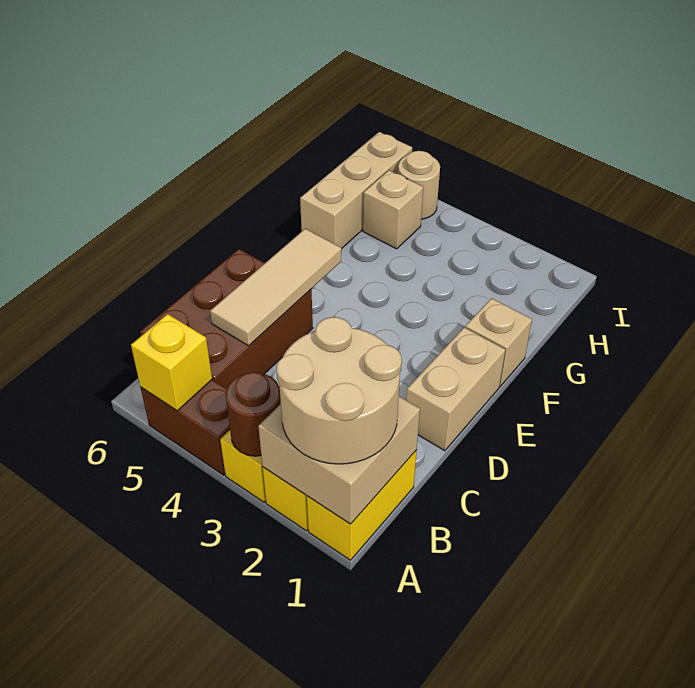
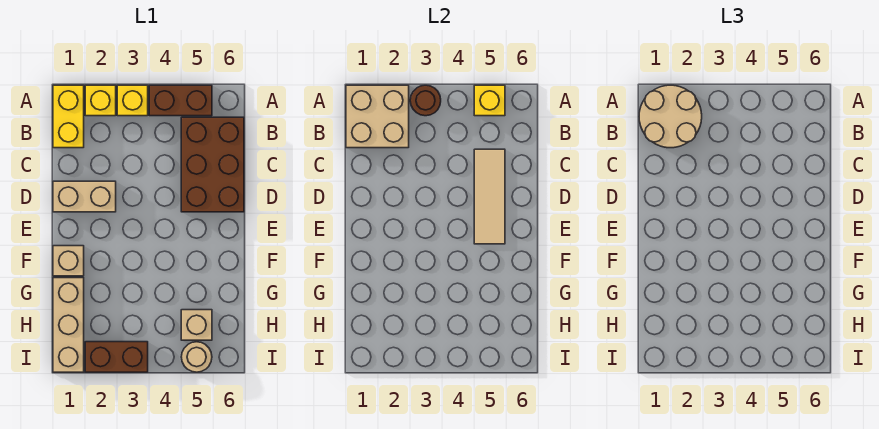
tan brick D1:E1 level 1 -> tan brick D1:D2 level 1
tan brick G6:I6 level 1 -> tan brick G1:I1 level 1
none -> brown brick I2:I3 level 1

